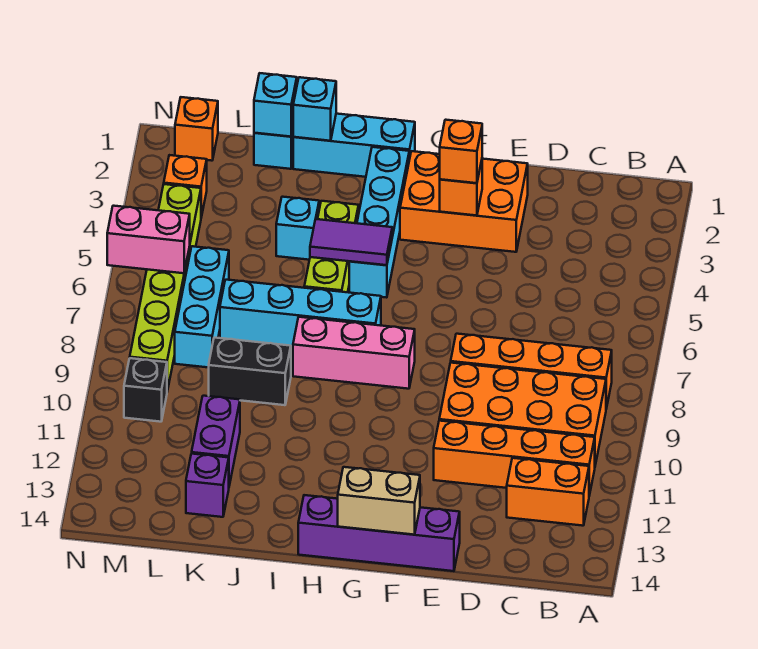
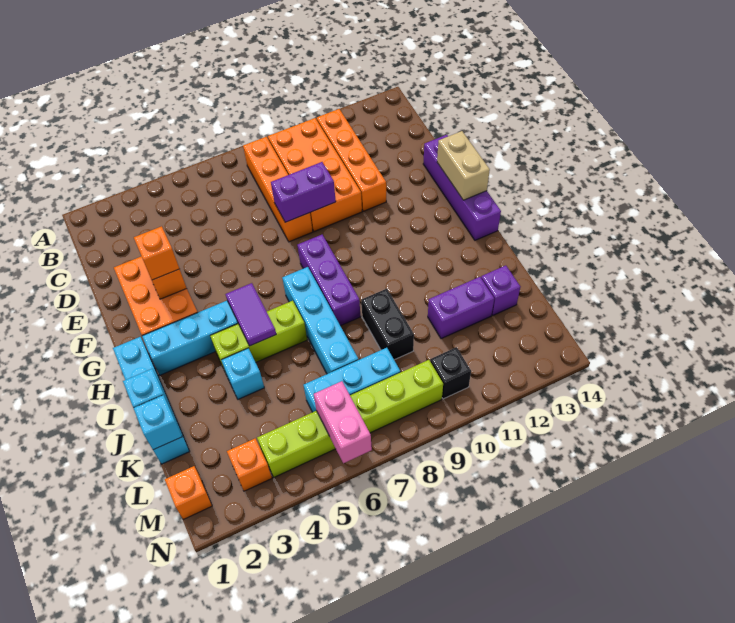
orange brick B12:C12 level 1 -> none
none -> purple brick E8:E9 level 2
pink brick G8:I8 level 1 -> purple brick G8:I8 level 1

